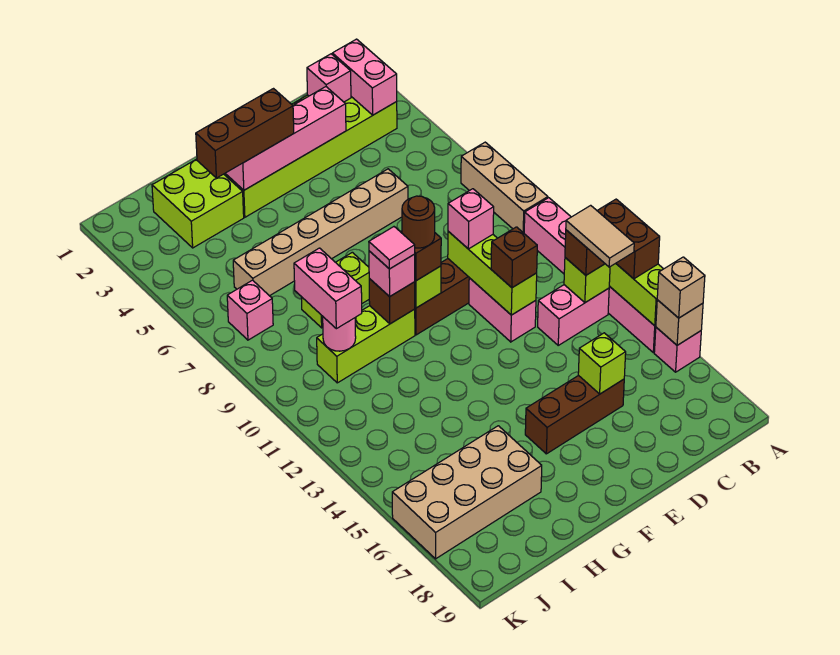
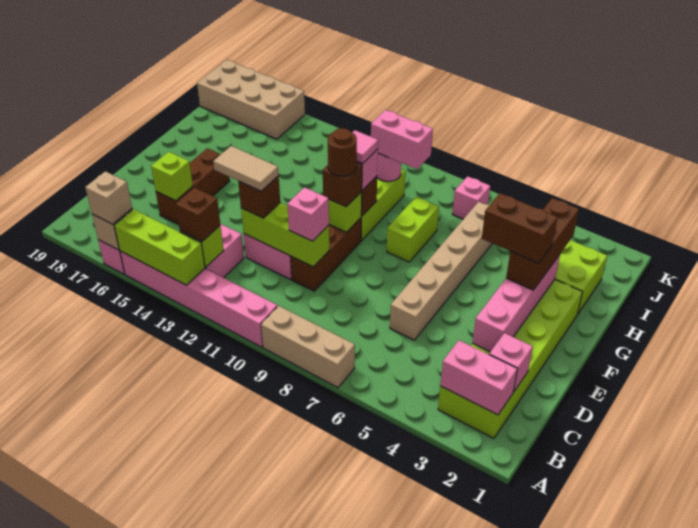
brown brick A13:A14 level 3 -> brown brick F3:F4 level 4
tan tile B13:B14 level 4 -> tan tile D12:D13 level 4
tan brick H16:K17 level 1 -> tan brick J16:K19 level 1

